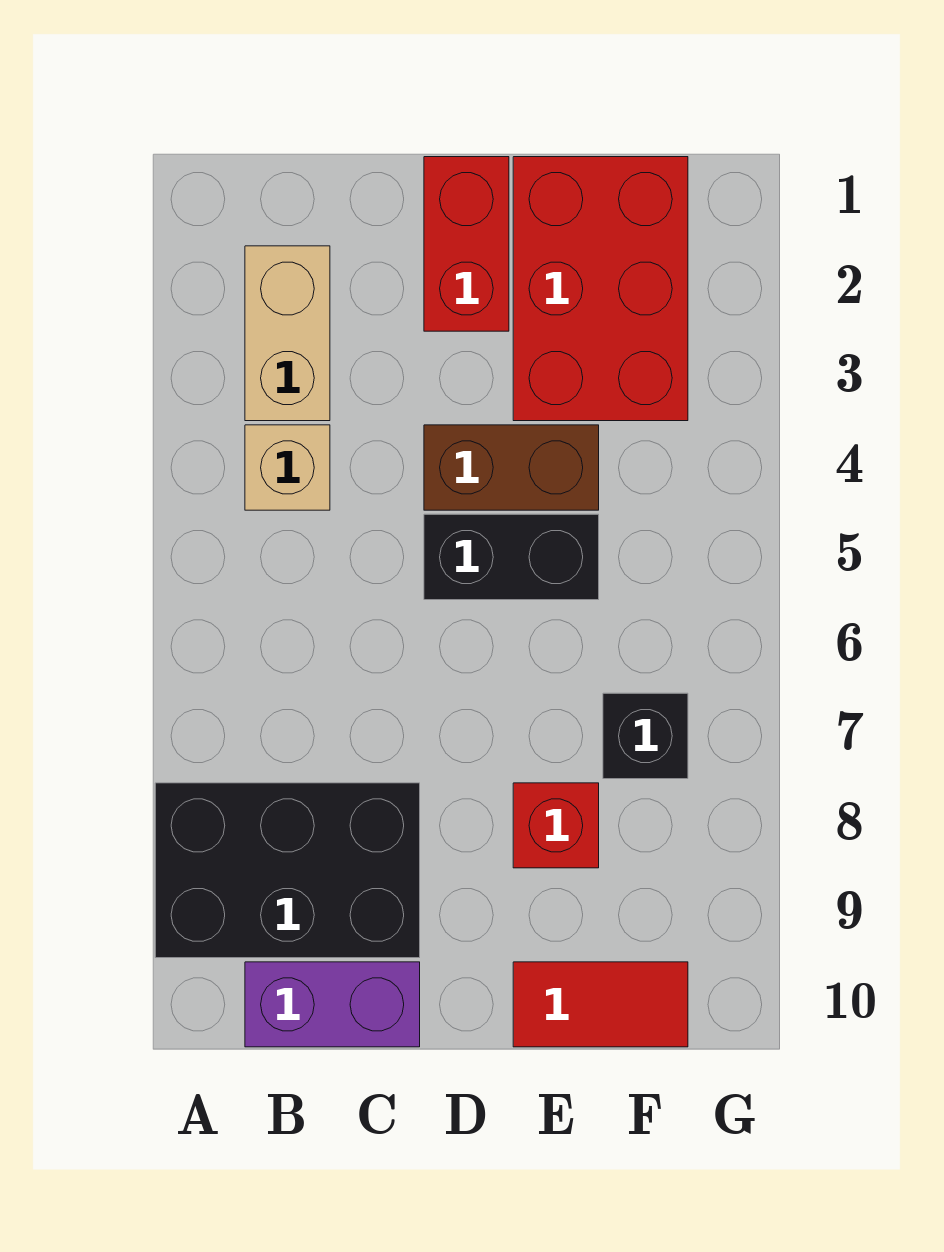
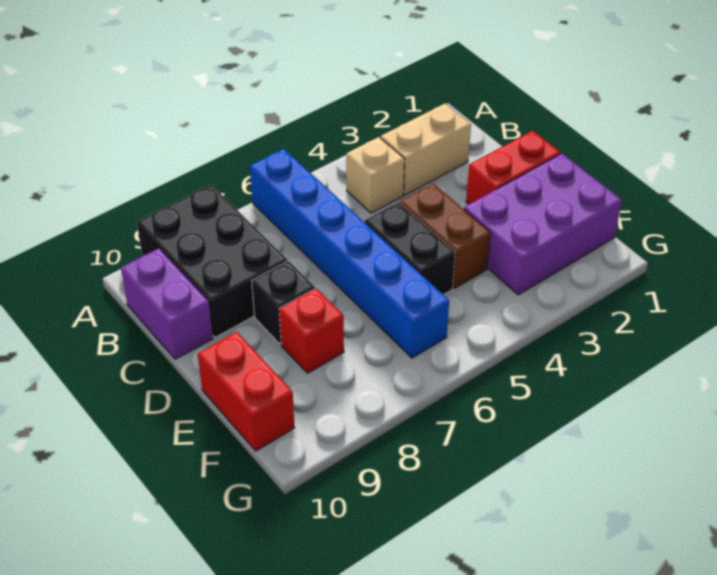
none -> blue brick A6:F6 level 1
red brick E1:F3 level 1 -> purple brick E1:F3 level 1
red tile E10:F10 level 1 -> red brick E10:F10 level 1
black brick F7 level 1 -> black brick D8 level 1

